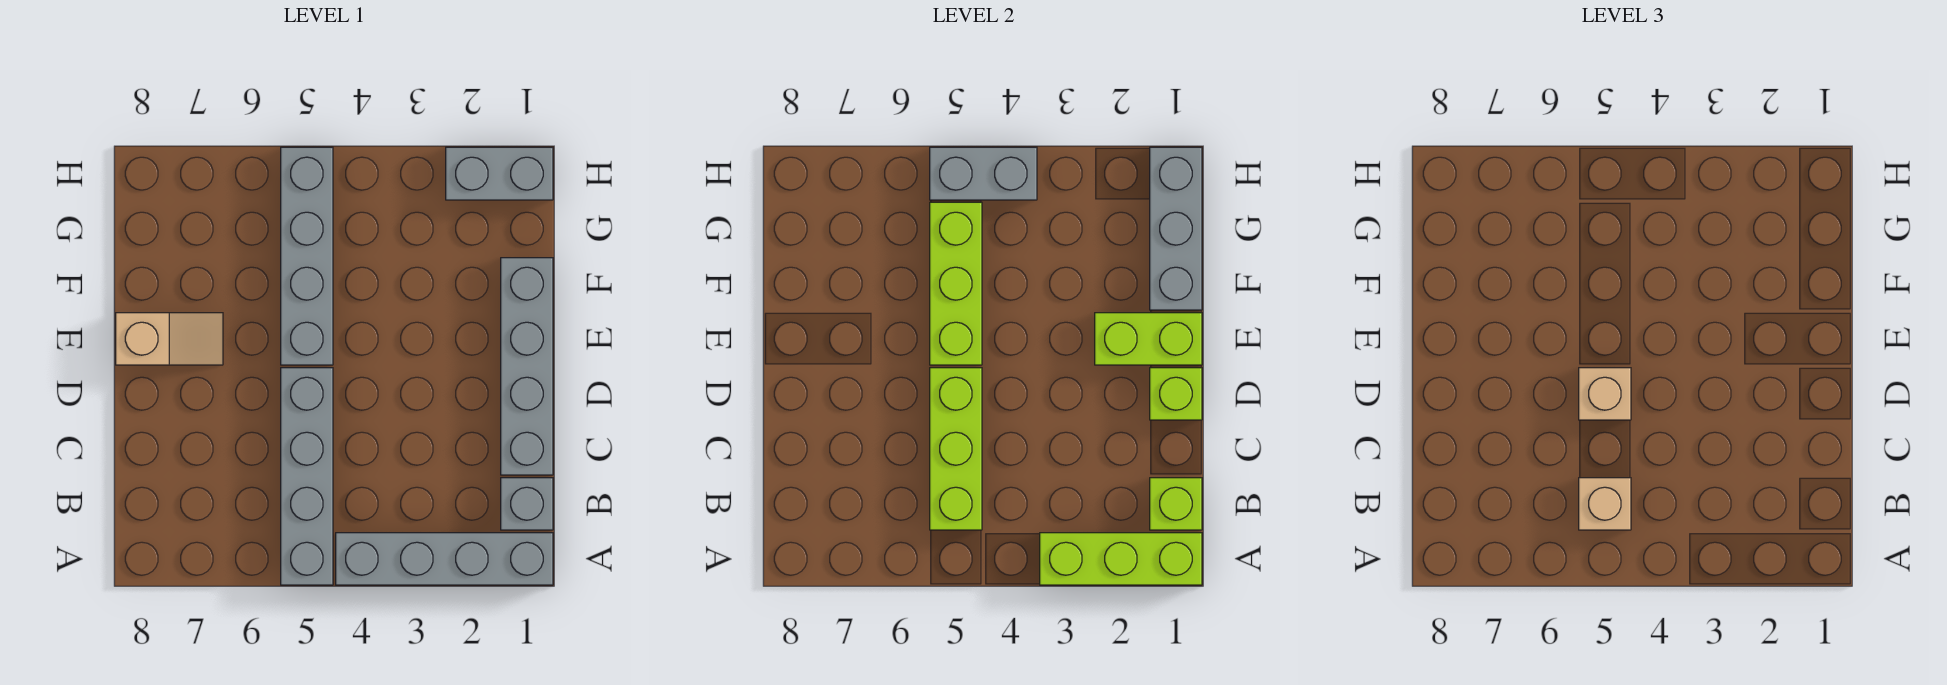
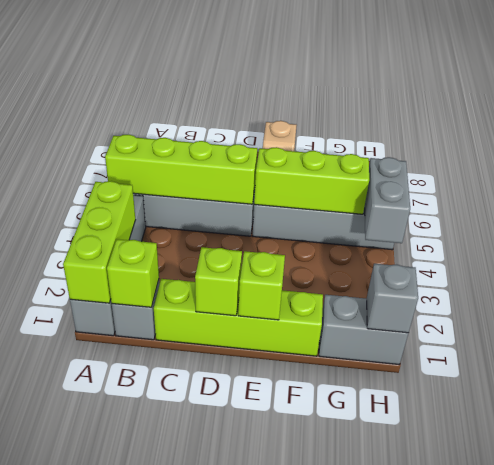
lime brick B5:D5 level 2 -> lime brick A5:D5 level 2
tan brick B5 level 3 -> none
grey brick C1:F1 level 1 -> lime brick C1:F1 level 1
tan brick D5 level 3 -> none
lime brick E1:E2 level 2 -> lime brick E1 level 2
grey brick F1:H1 level 2 -> grey brick H1 level 2
grey brick H1:H2 level 1 -> grey brick G1:H1 level 1

